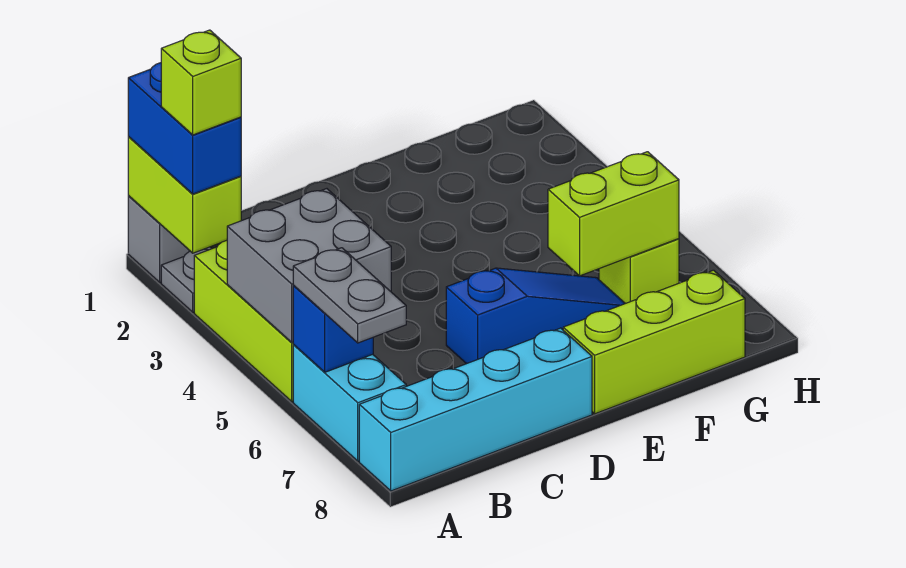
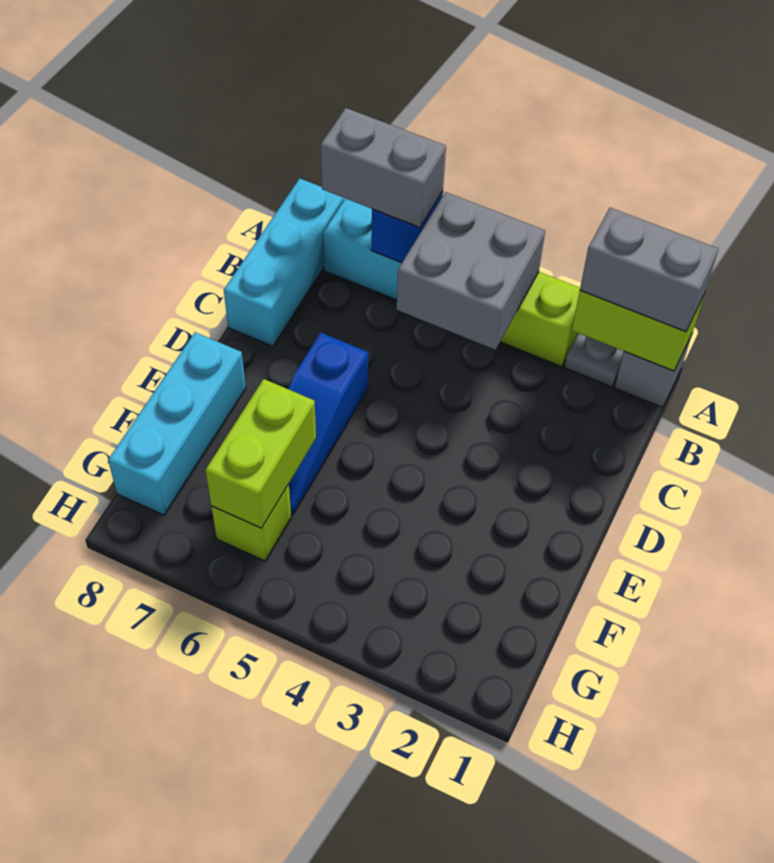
blue brick A1:A2 level 3 -> grey brick A1:A2 level 3
lime brick A2 level 4 -> none
grey plate A6:A7 level 3 -> grey brick A6:A7 level 3
cyan brick A8:D8 level 1 -> cyan brick A8:C8 level 1
lime brick E8:G8 level 1 -> cyan brick E8:G8 level 1

